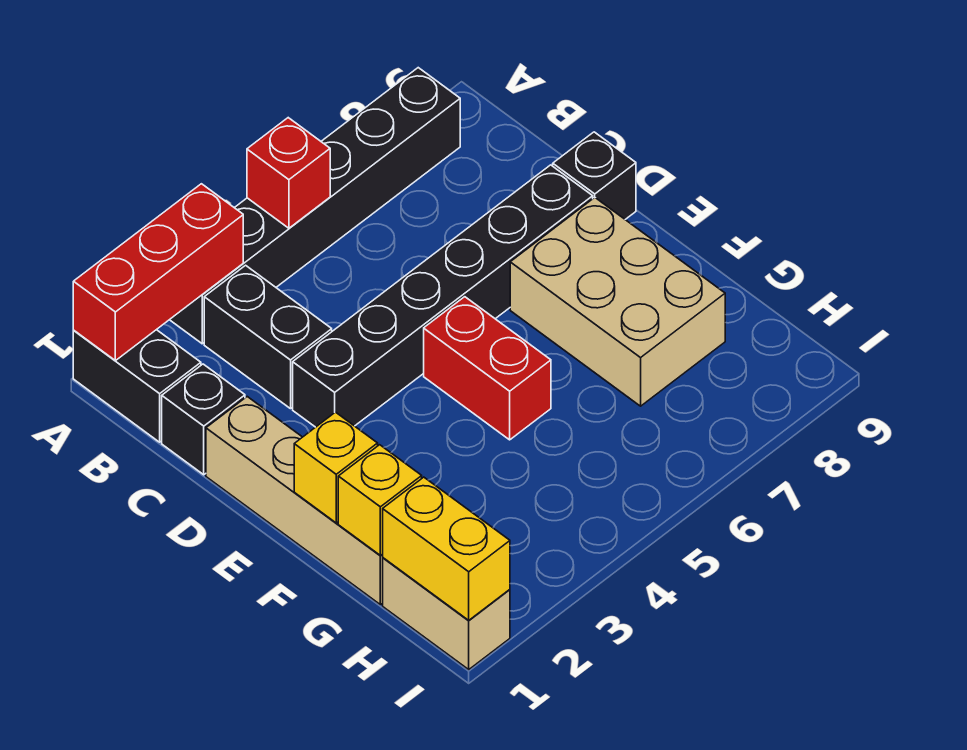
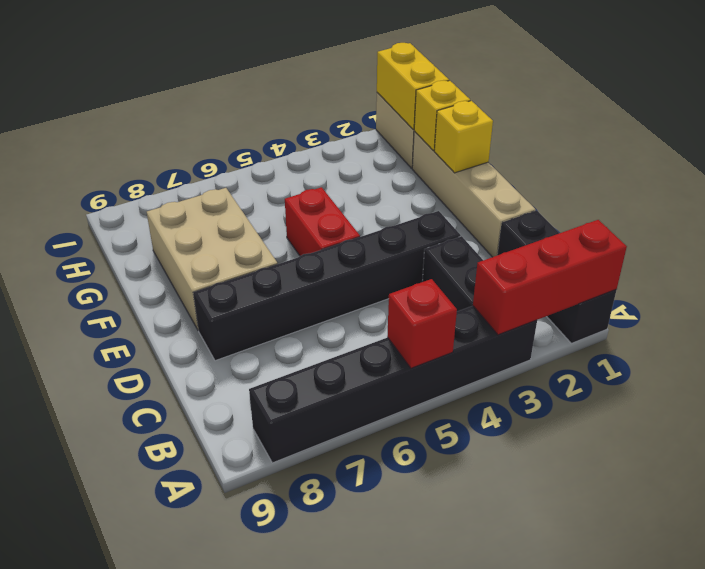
black brick D9 level 1 -> none

